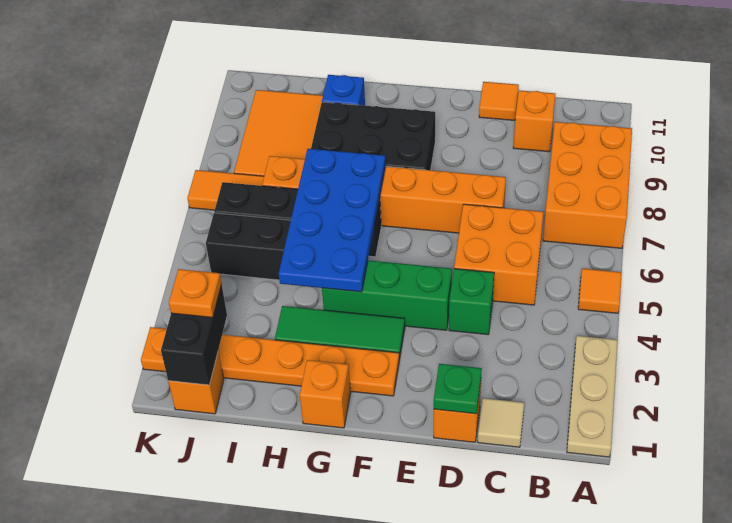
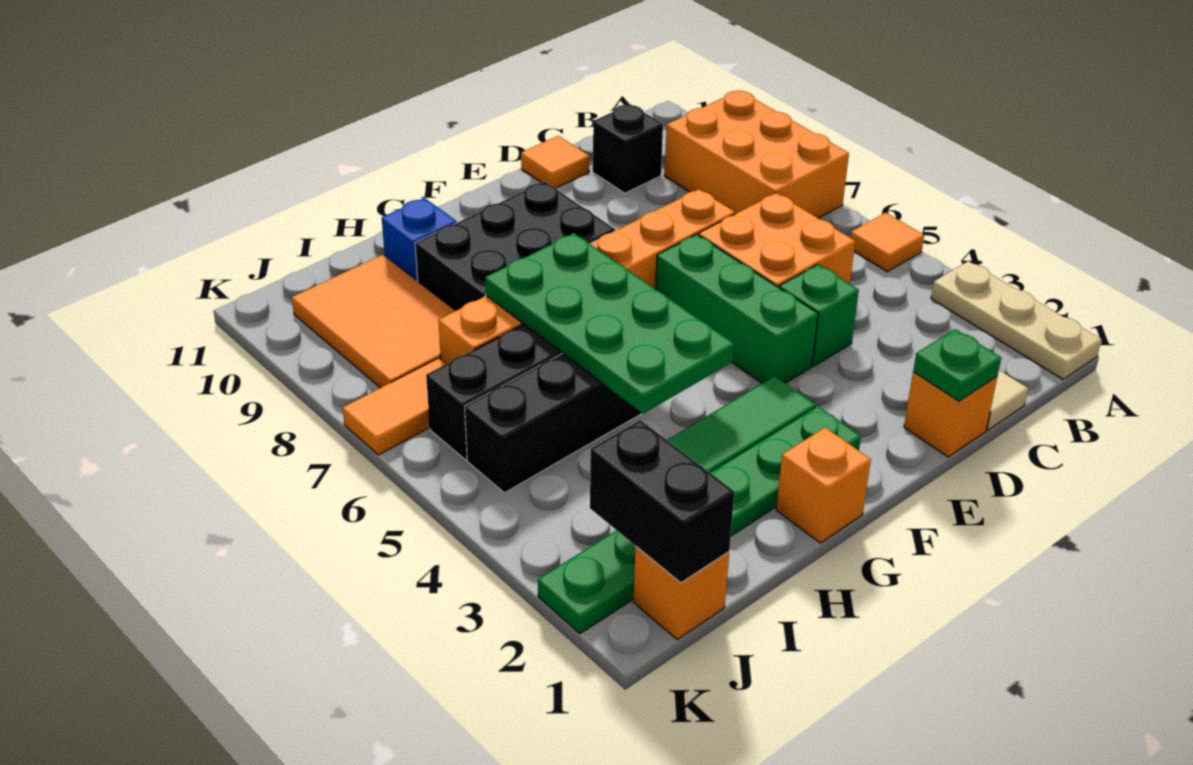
orange brick C10 level 1 -> black brick C10 level 1
green brick E4:G4 level 1 -> green brick E4:E6 level 1
orange plate F2:K2 level 1 -> green plate F2:K2 level 1
blue plate G4:H7 level 2 -> green plate G4:H7 level 2
orange plate J2 level 3 -> none

